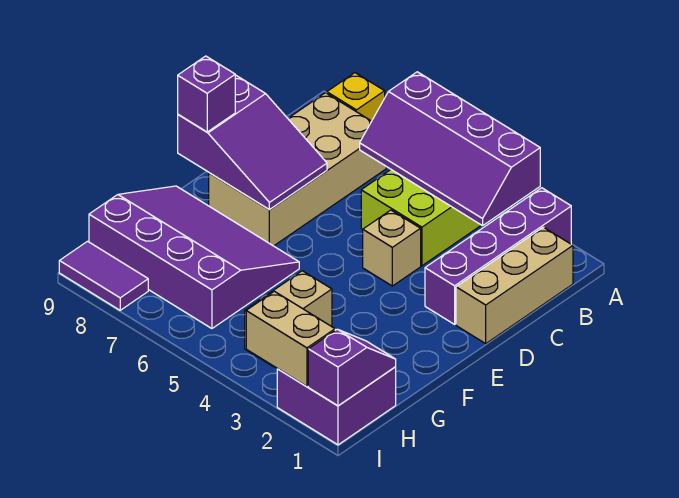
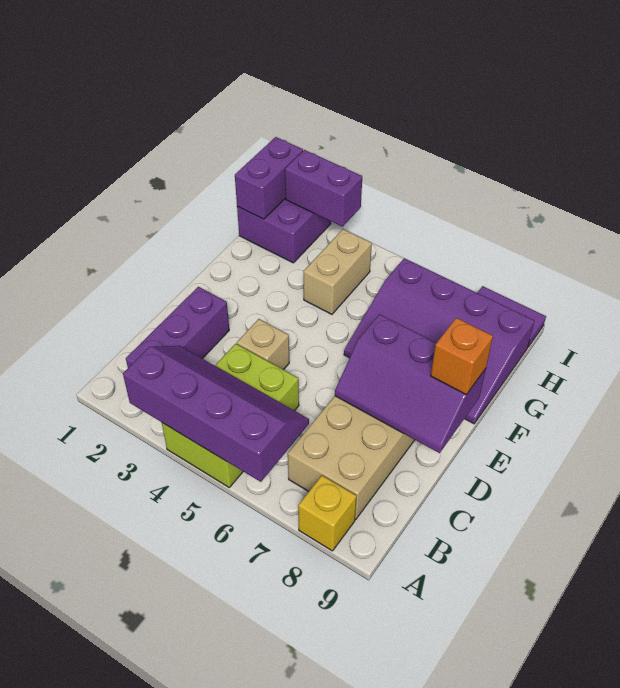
purple brick A2:D2 level 1 -> purple brick B2:D2 level 1
tan brick B1:D1 level 1 -> none
purple slope D7:E9 level 2 top 9 -> purple slope D7:E9 level 2 top E
purple brick E9 level 3 -> orange brick E9 level 3
purple slope H1:I1 level 2 top I -> purple brick H1:I1 level 2
tan brick I2:I3 level 2 -> purple brick I2:I3 level 2

